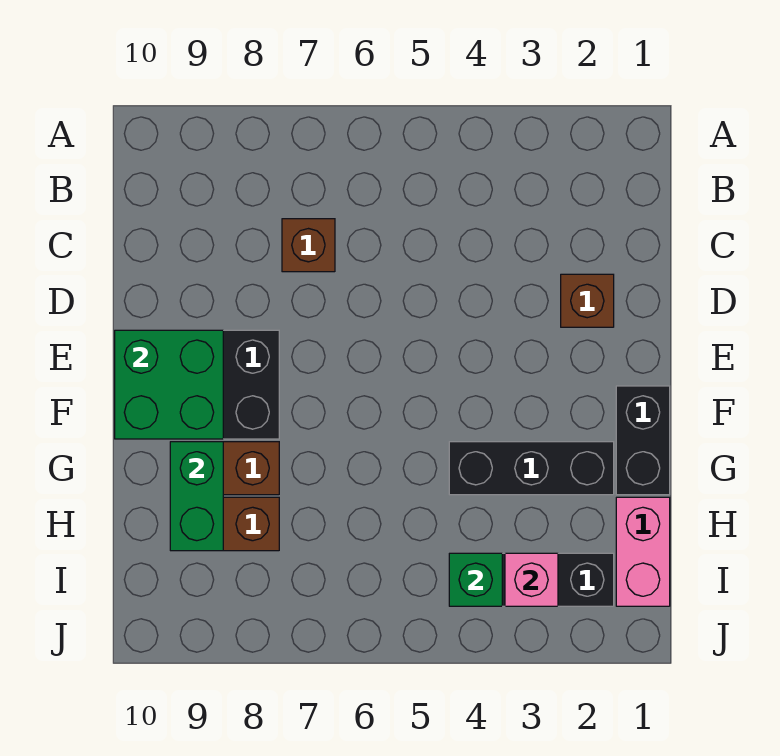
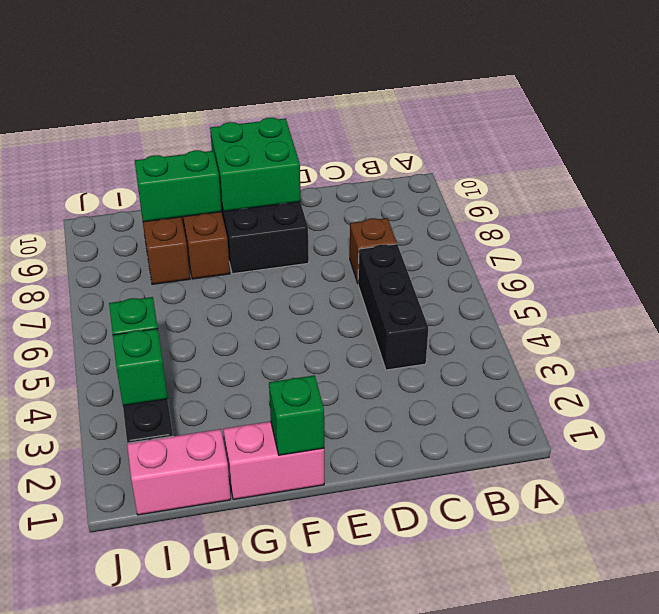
brown brick D2 level 1 -> none
black brick F1:G1 level 1 -> pink brick F1:G1 level 1
none -> green brick F1 level 2
black brick G2:G4 level 1 -> black brick C4:C6 level 1
pink brick I3 level 2 -> green brick I3 level 2

